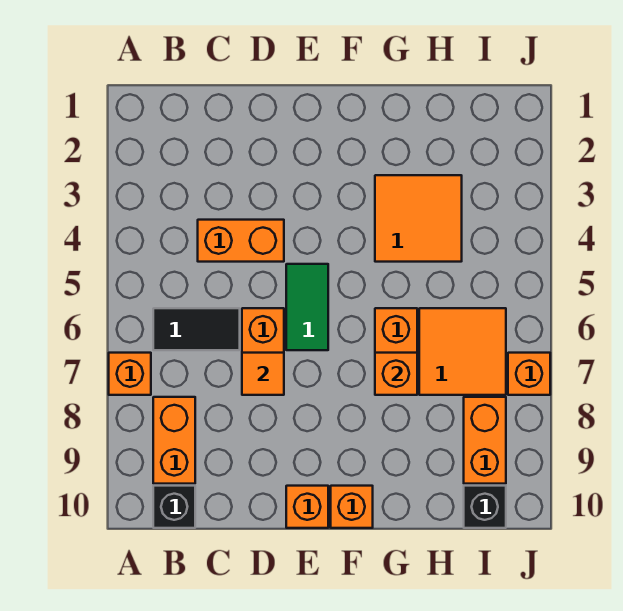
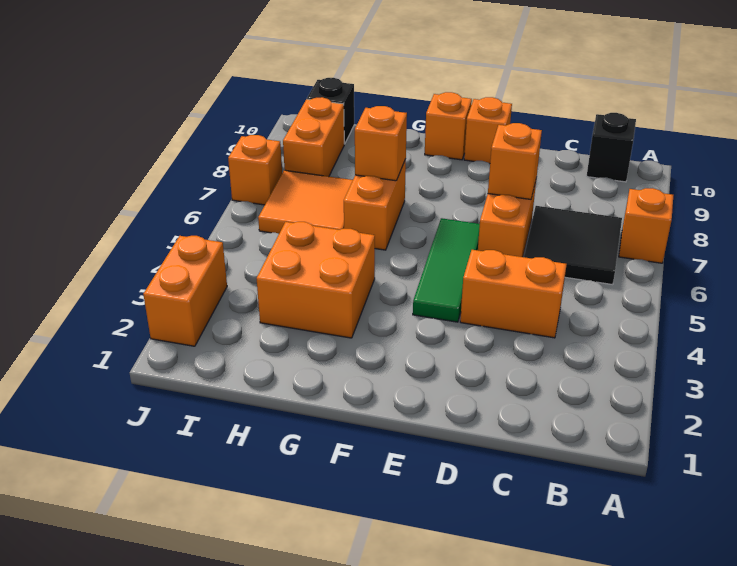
black tile B6:C6 level 1 -> black tile B6:C7 level 1
orange brick B8:B9 level 1 -> orange brick J2:J3 level 1
orange tile D7 level 2 -> orange brick D7 level 2
green tile E5:E6 level 1 -> green tile E4:E6 level 1
orange tile G3:H4 level 1 -> orange brick G3:H4 level 1

